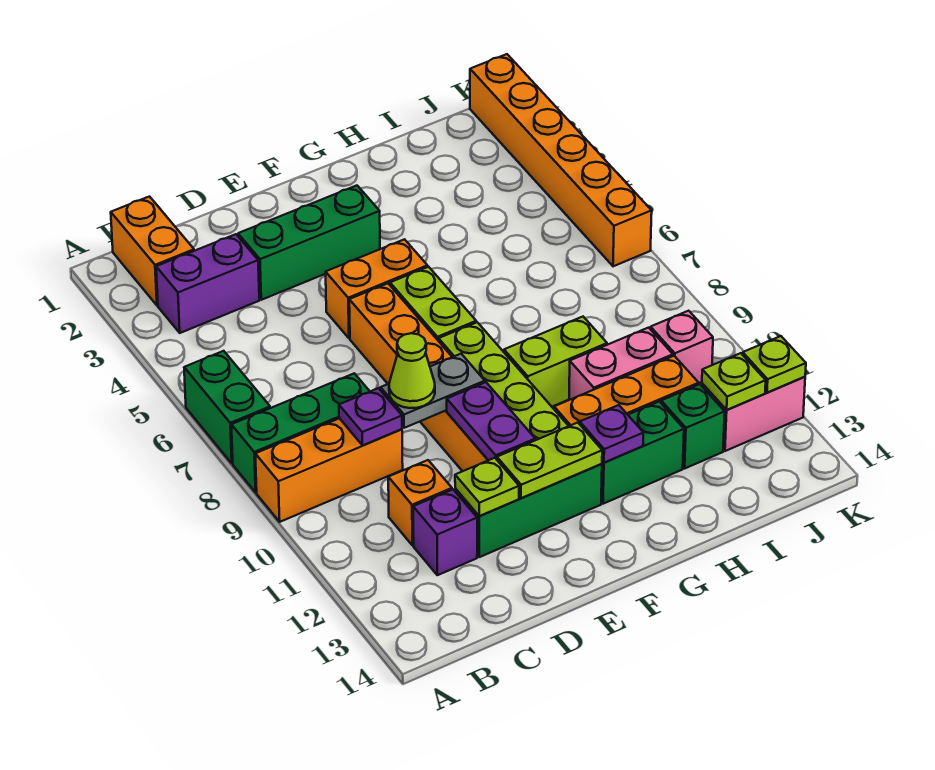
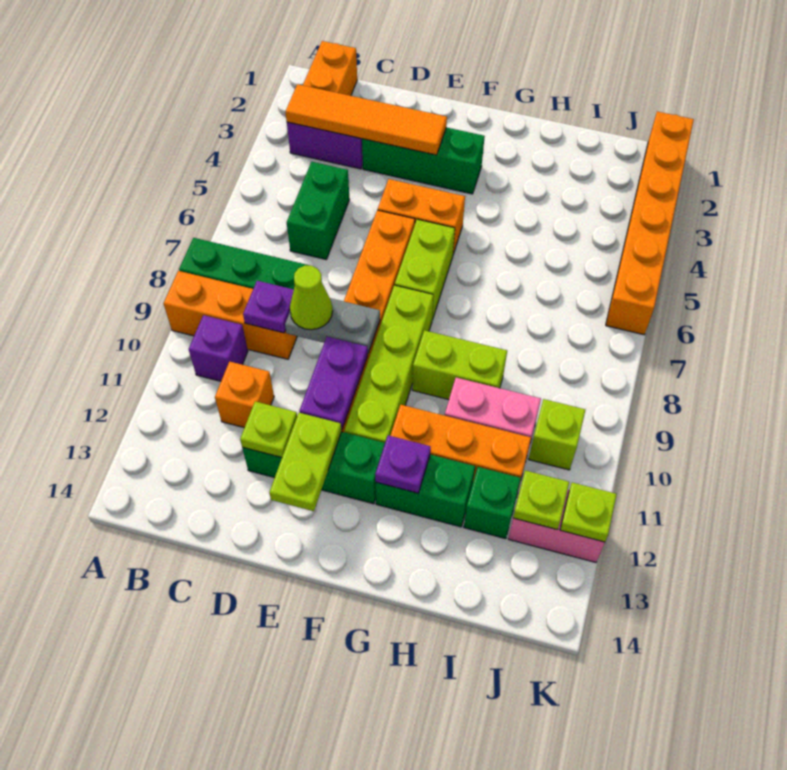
green brick A6:A7 level 1 -> green brick C5:C6 level 1
none -> orange tile B3:E3 level 2
purple brick C12 level 1 -> purple brick B10 level 1
lime plate E12:F12 level 2 -> lime plate E12:E13 level 2
pink brick J10 level 1 -> lime brick J10 level 1

